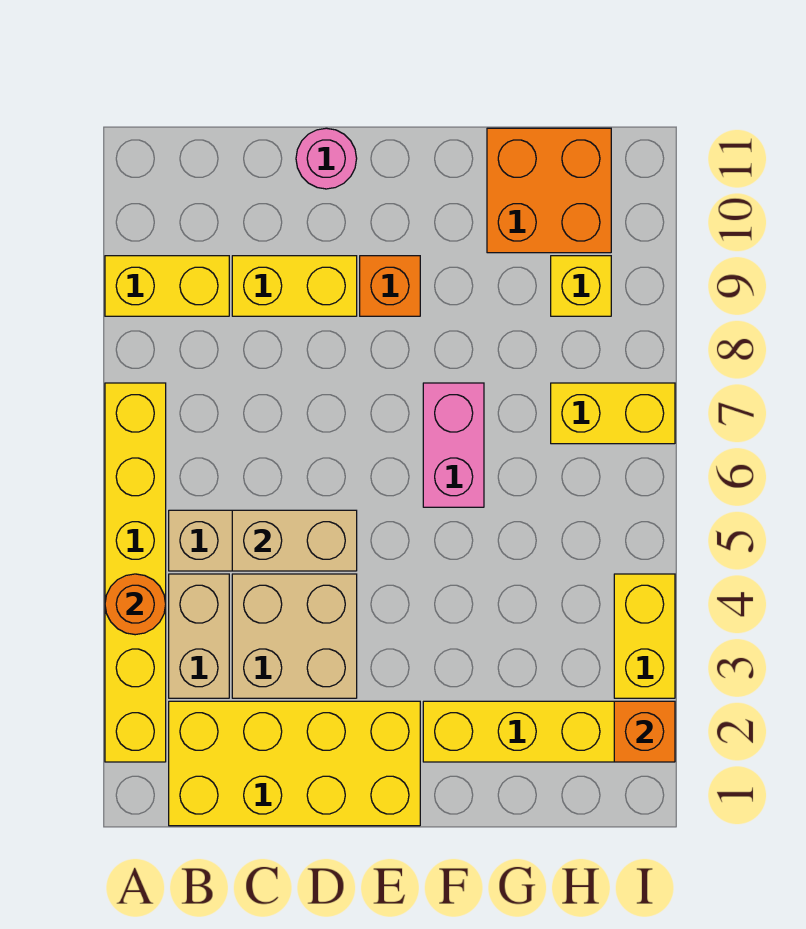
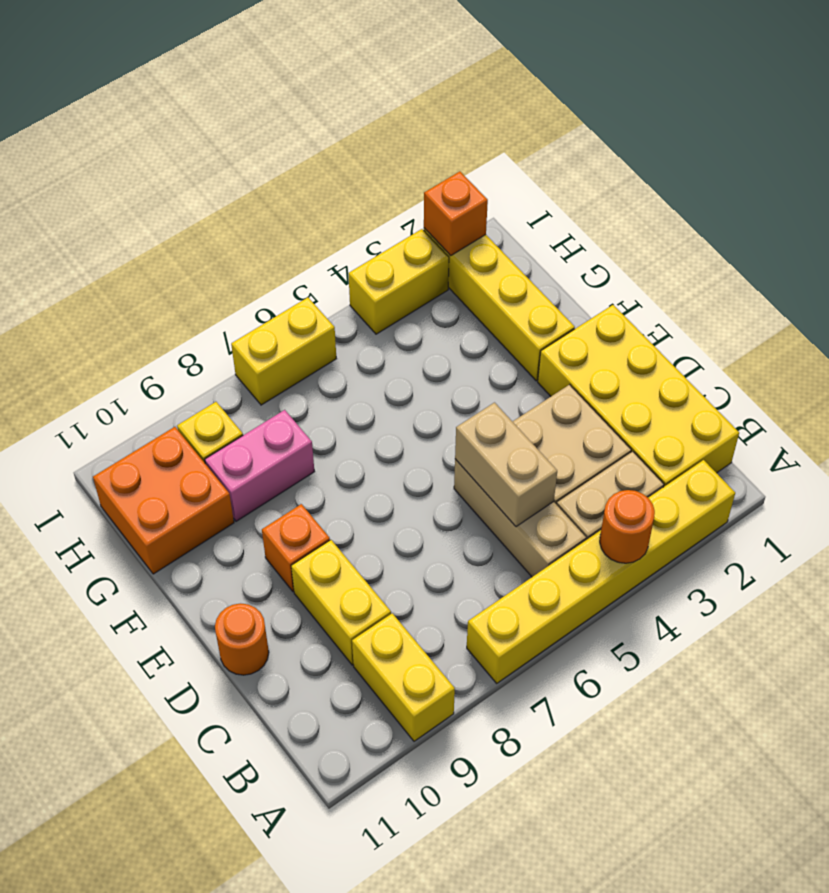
pink round brick D11 level 1 -> orange round brick D11 level 1
pink brick F6:F7 level 1 -> pink brick G8:G9 level 1
yellow brick H7:I7 level 1 -> yellow brick I6:I7 level 1

